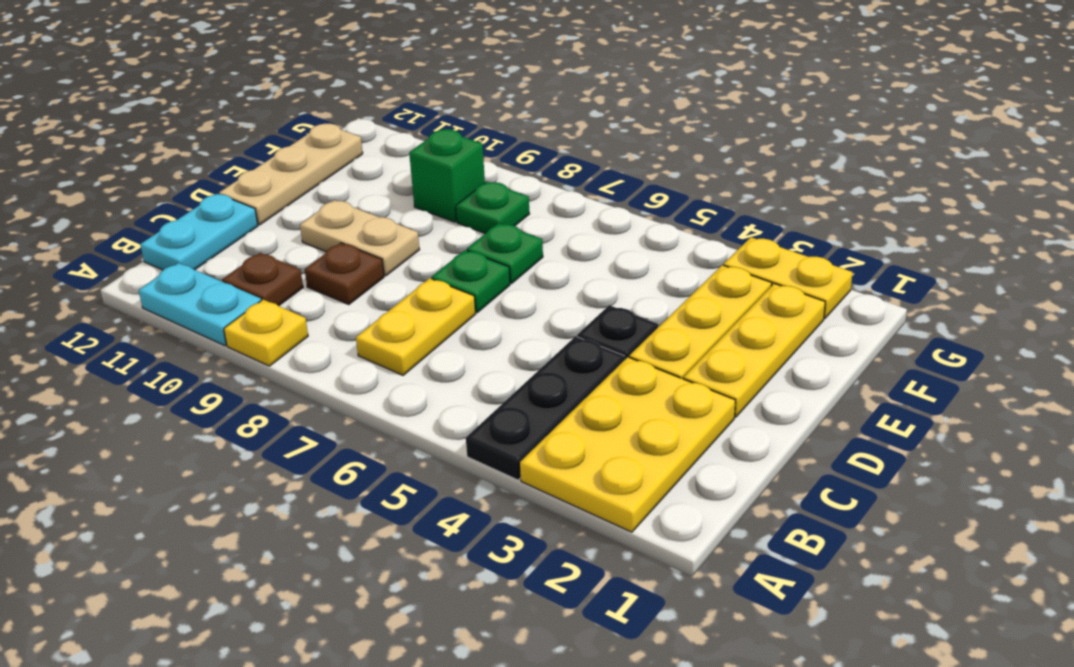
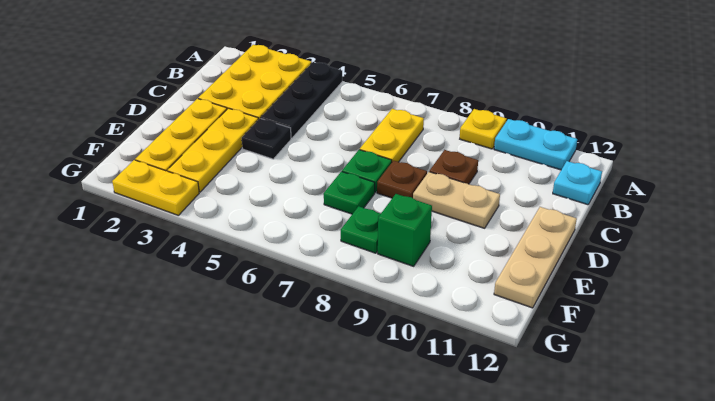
brown plate B10 level 1 -> brown plate D8 level 1
cyan plate B12:C12 level 1 -> cyan plate B12 level 1

